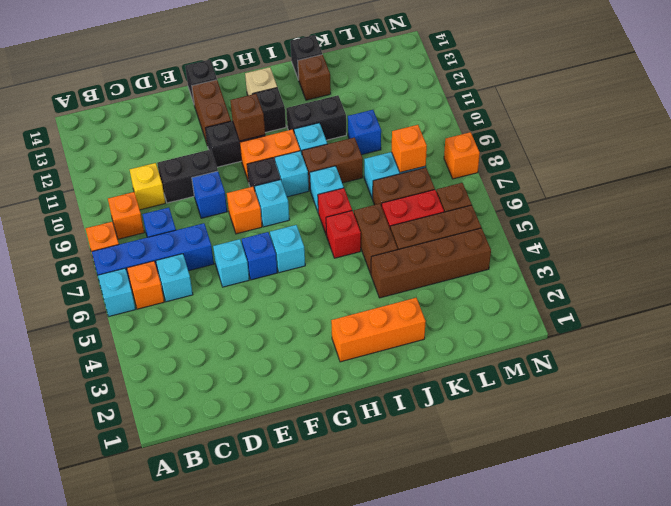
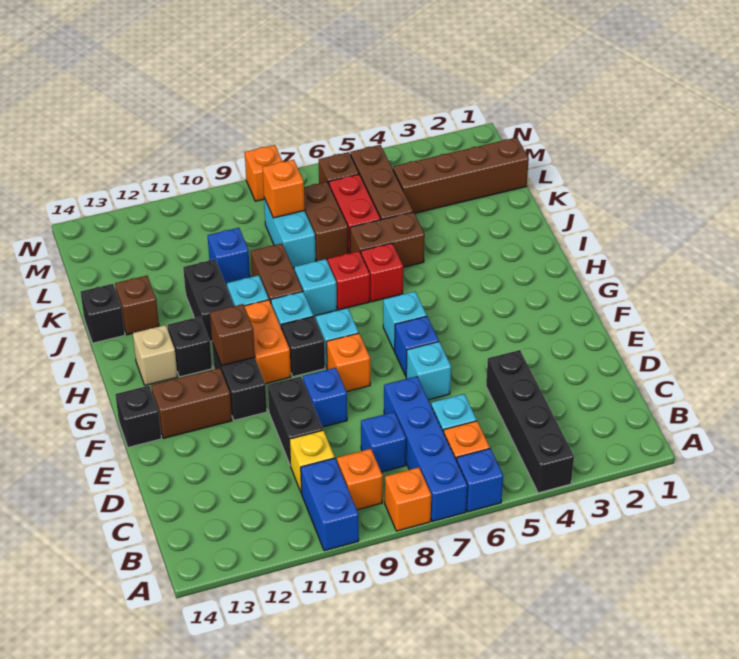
none -> black brick A4:D4 level 1
cyan brick A6 level 1 -> blue brick A6 level 1
none -> blue brick A10:B10 level 1
orange brick H2:J2 level 1 -> none
brown brick J4:M4 level 1 -> brown brick L1:L4 level 1

